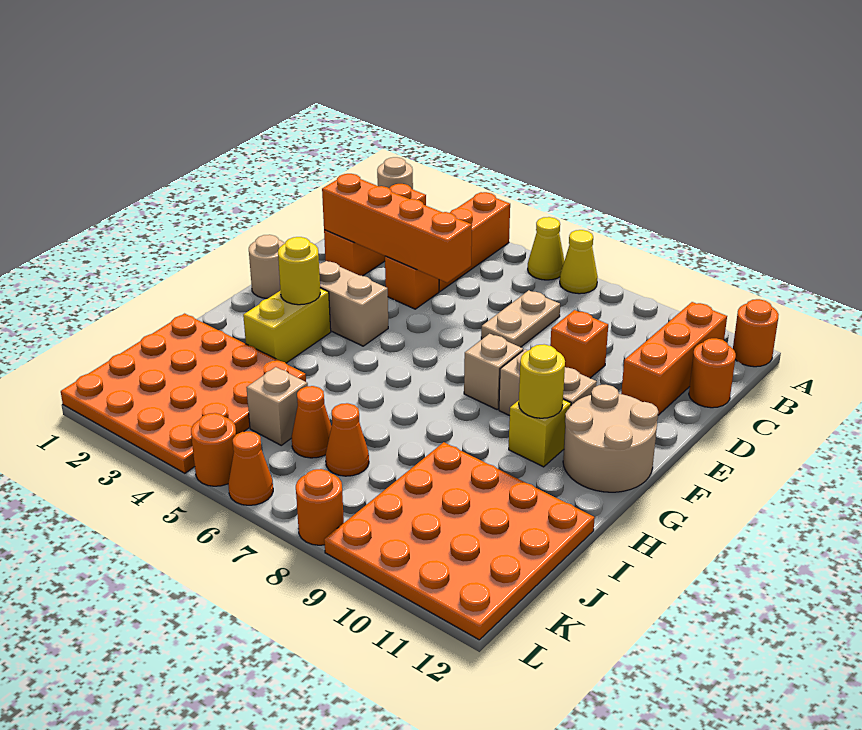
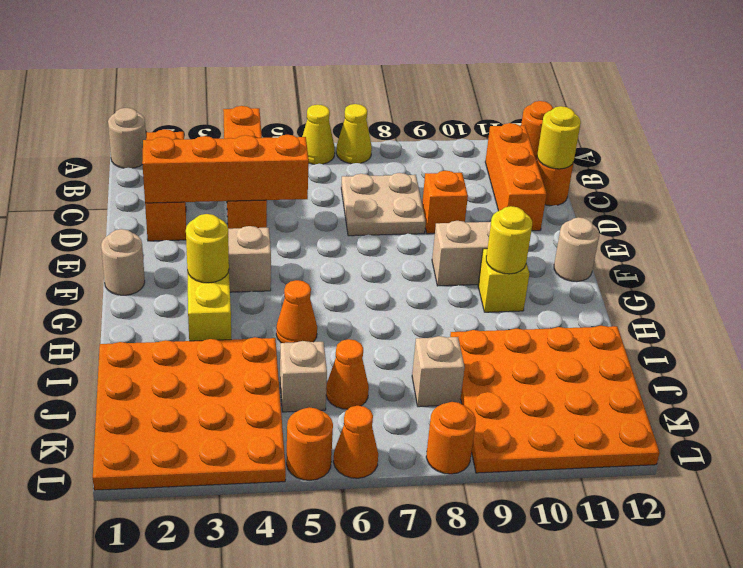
tan plate C7:D7 level 1 -> tan plate C7:D8 level 1
none -> yellow round brick C12 level 2
tan brick F8 level 1 -> tan brick J8 level 1
tan round brick F11:G12 level 1 -> tan round brick F12 level 1
orange cone J7 level 1 -> orange cone H5 level 1

